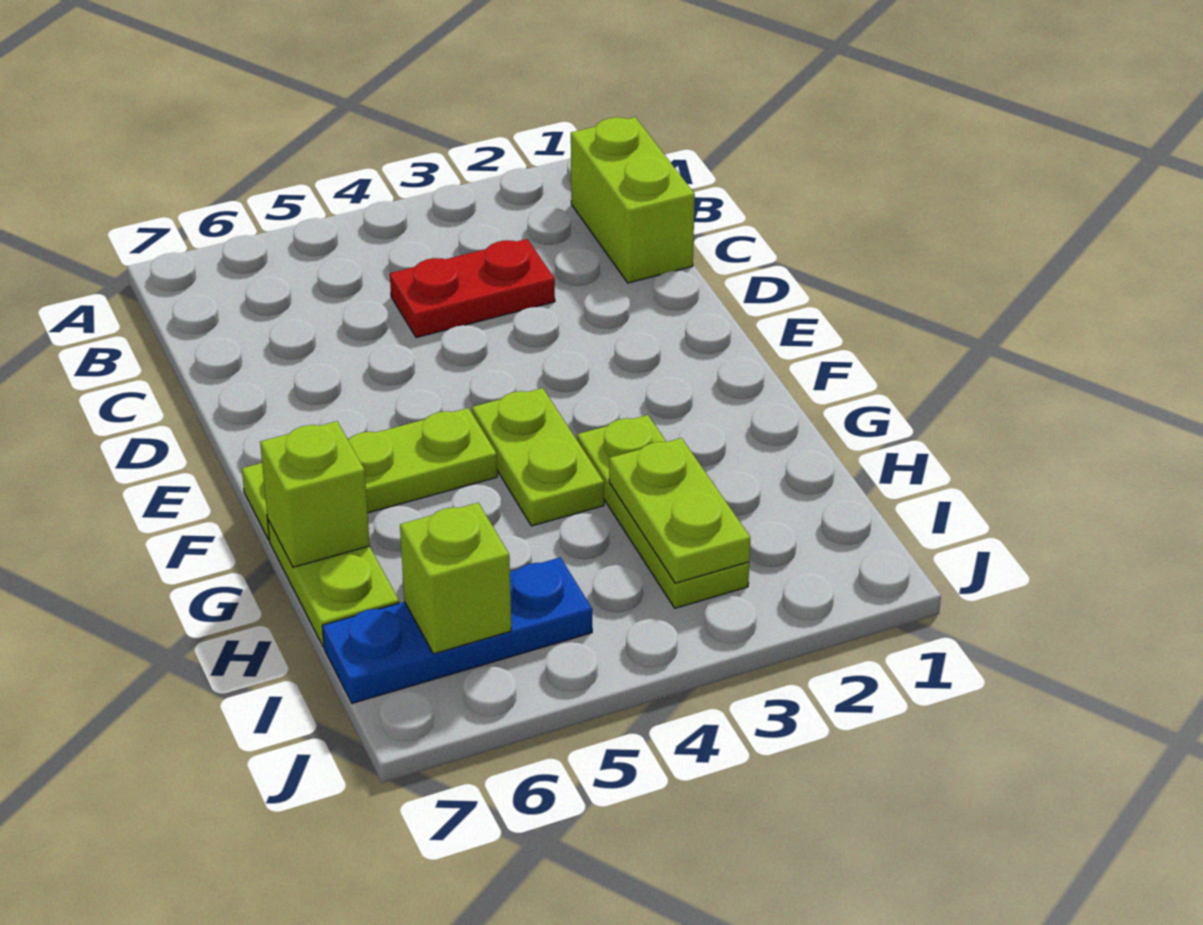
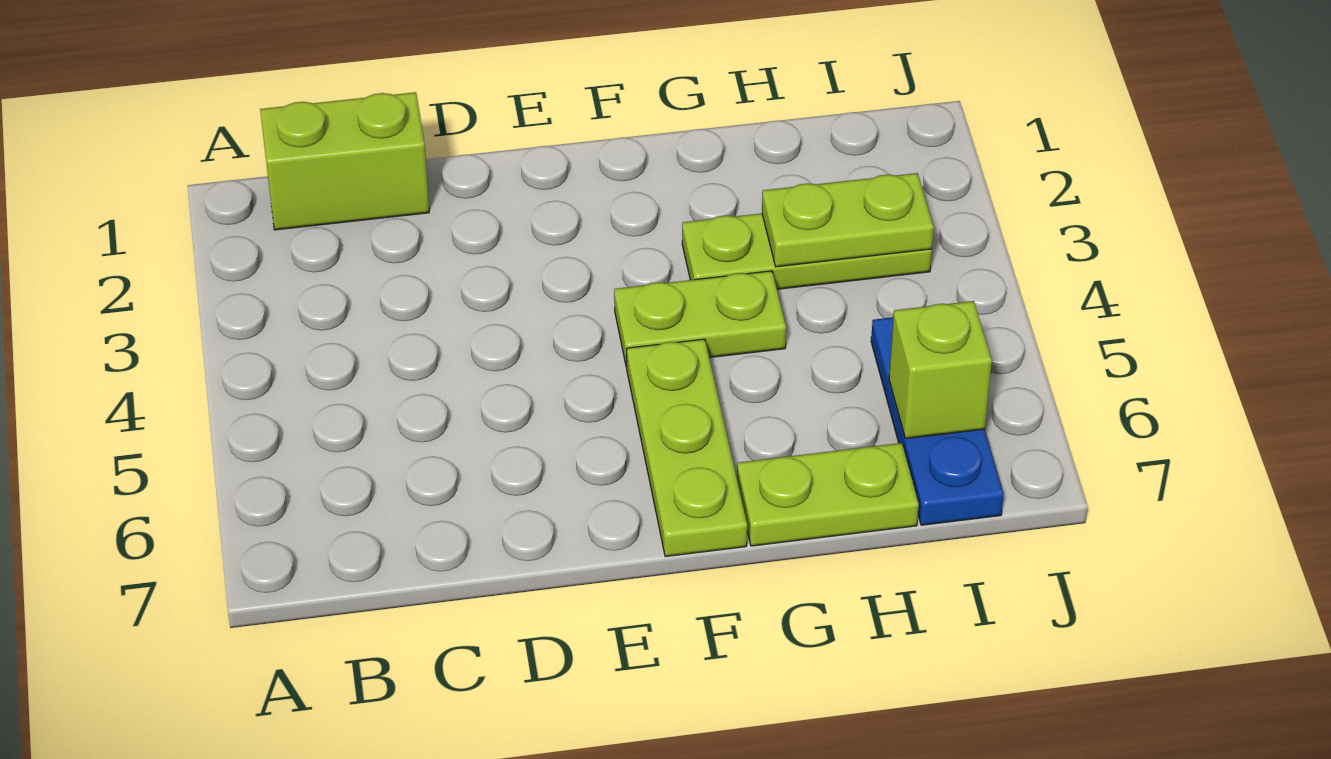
red plate C3:C4 level 1 -> none
lime brick G7 level 2 -> none

